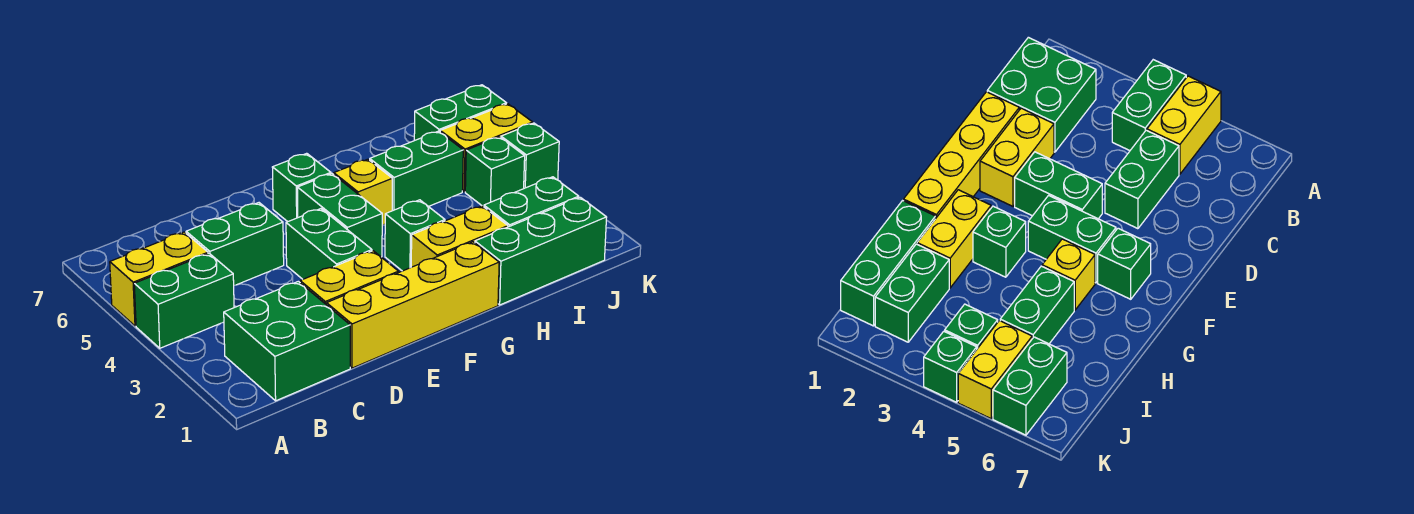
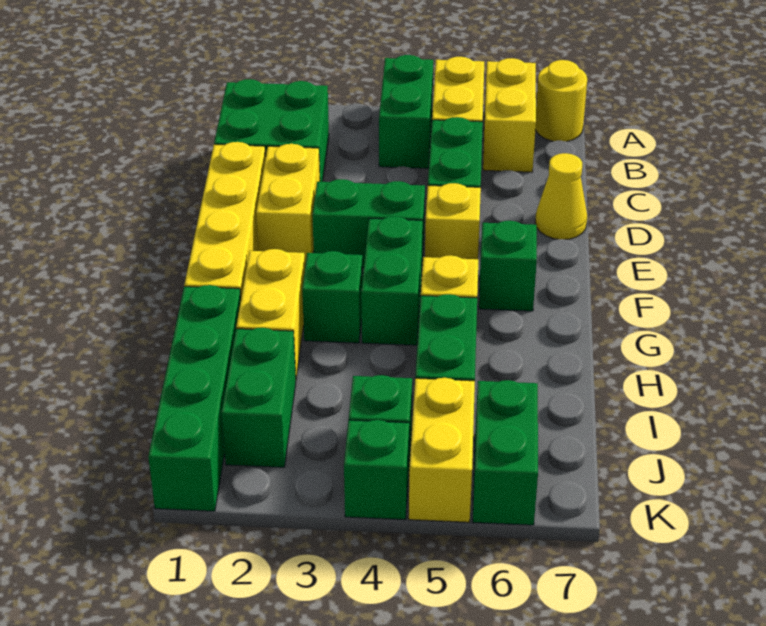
none -> yellow brick A6:B6 level 1
none -> yellow round brick A7 level 1
none -> yellow cone D7 level 1
none -> yellow brick E5 level 1
green brick F4:F5 level 1 -> green brick F4:G4 level 1
green brick H1:J1 level 1 -> green brick H1:K1 level 1

